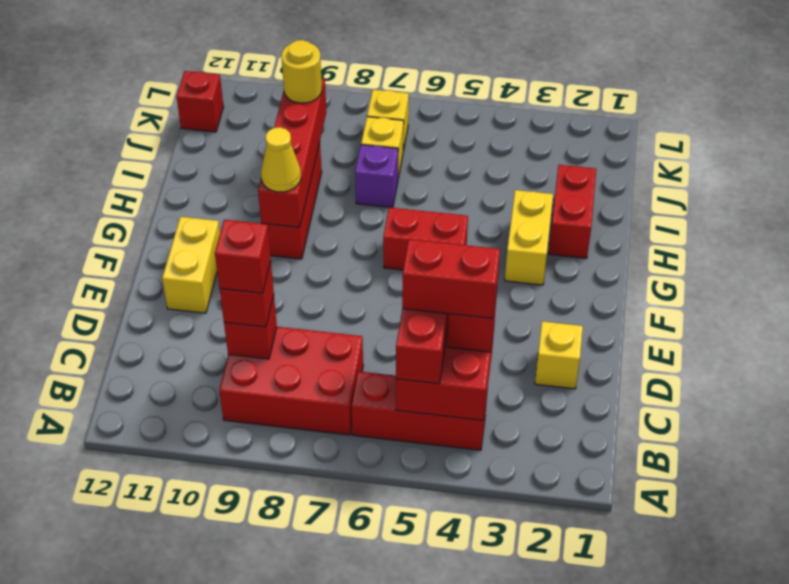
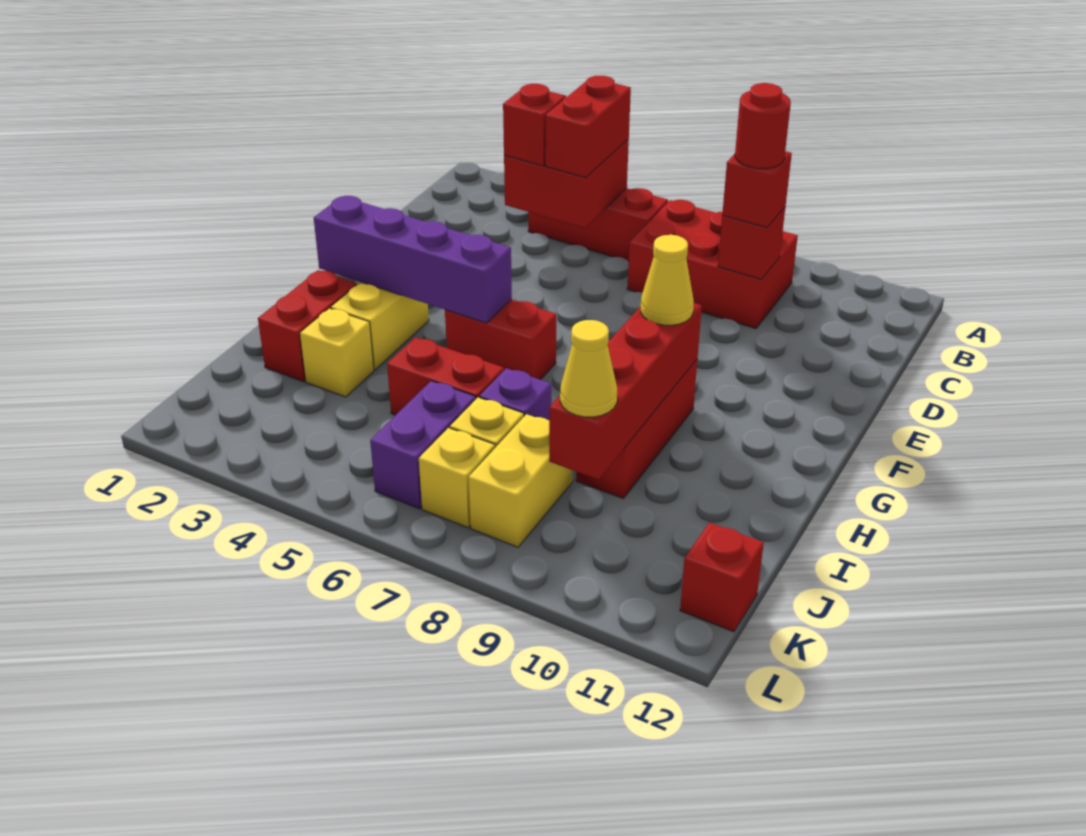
red brick C4:C5 level 4 -> red brick I5:I6 level 1
red brick C9 level 4 -> red round brick C9 level 4
yellow brick D2 level 1 -> yellow brick I3 level 1
yellow brick E11:F11 level 1 -> yellow brick J8:K8 level 1
none -> purple brick G2:G5 level 2
none -> purple brick J6:K6 level 1
yellow round brick J9 level 3 -> yellow cone J9 level 3

